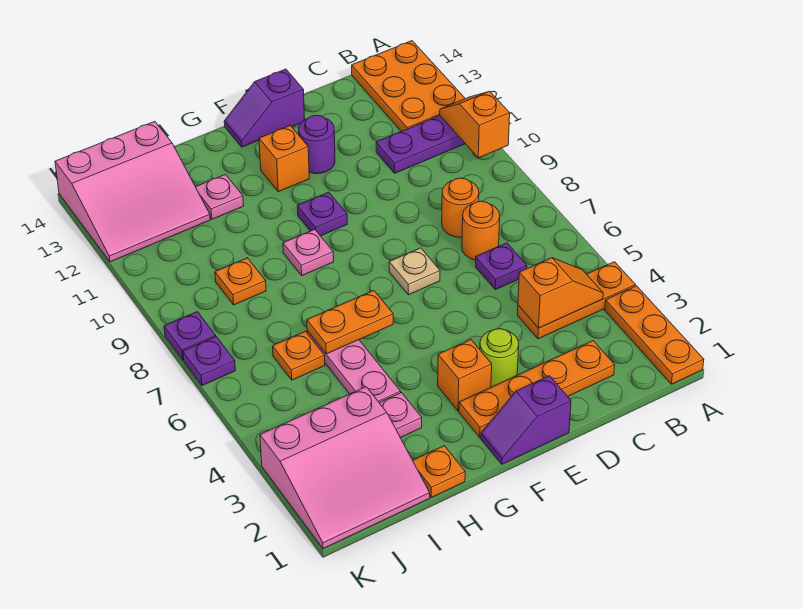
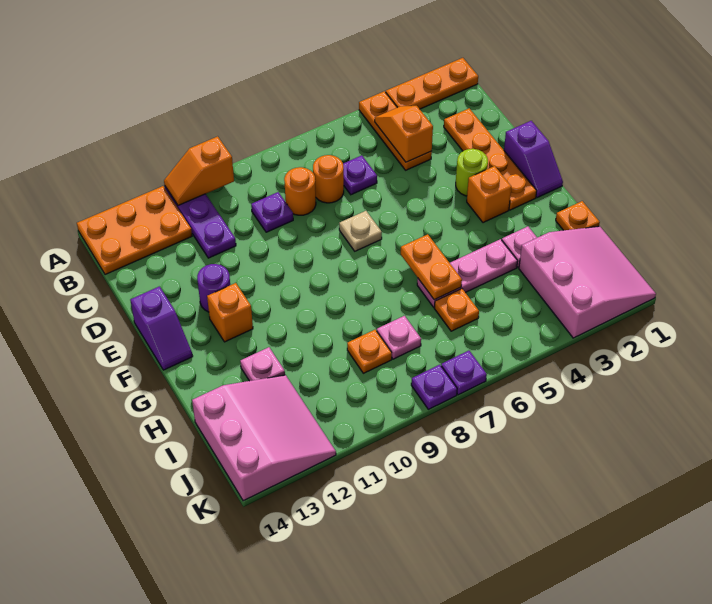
purple plate F10 level 1 -> purple plate C9 level 1
pink plate G9 level 1 -> pink plate I8 level 1

